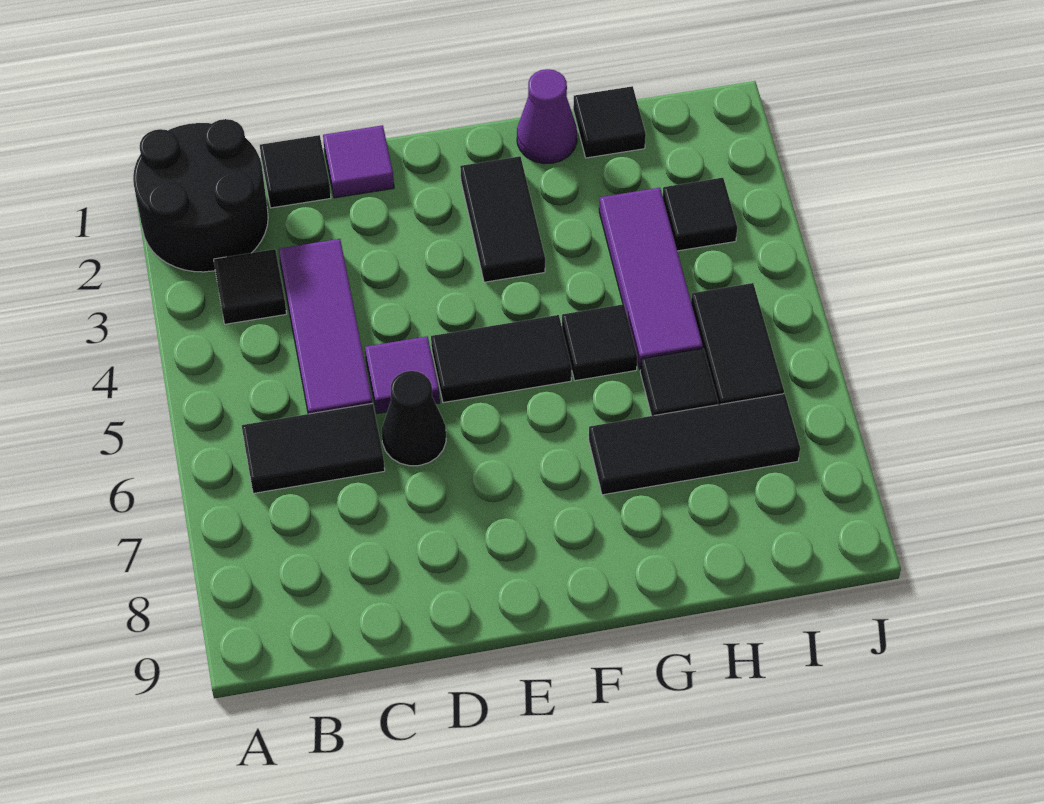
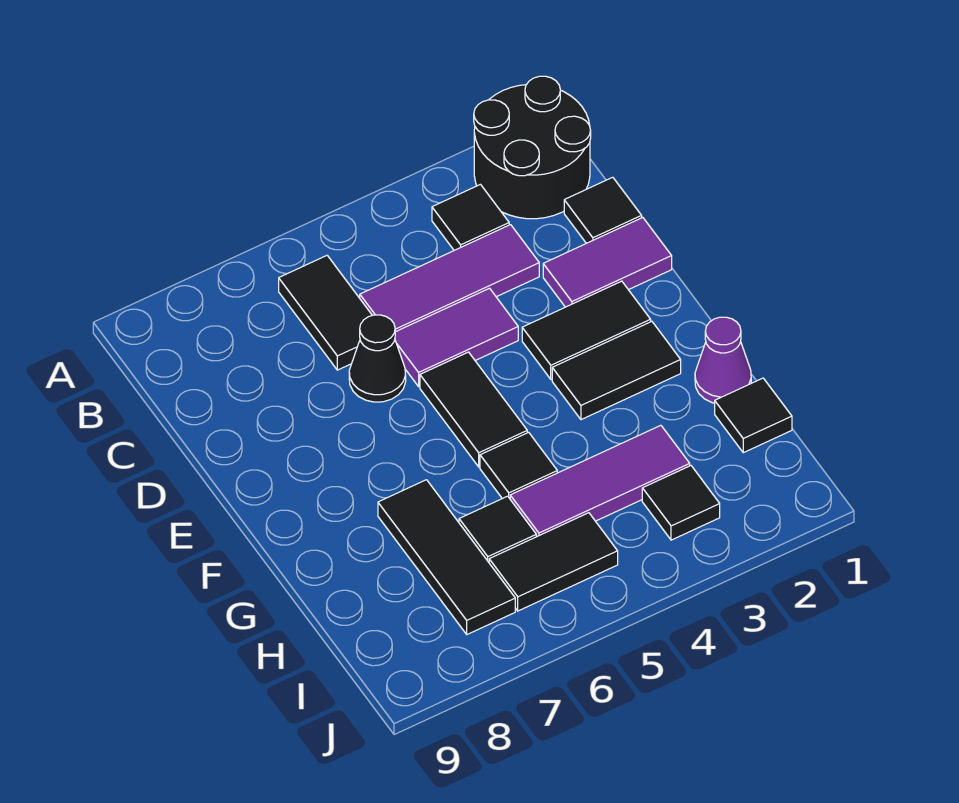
purple tile D1 level 1 -> purple tile D1:D2 level 1
purple tile D5 level 1 -> purple tile D4:D5 level 1
none -> black tile E2:E3 level 1

